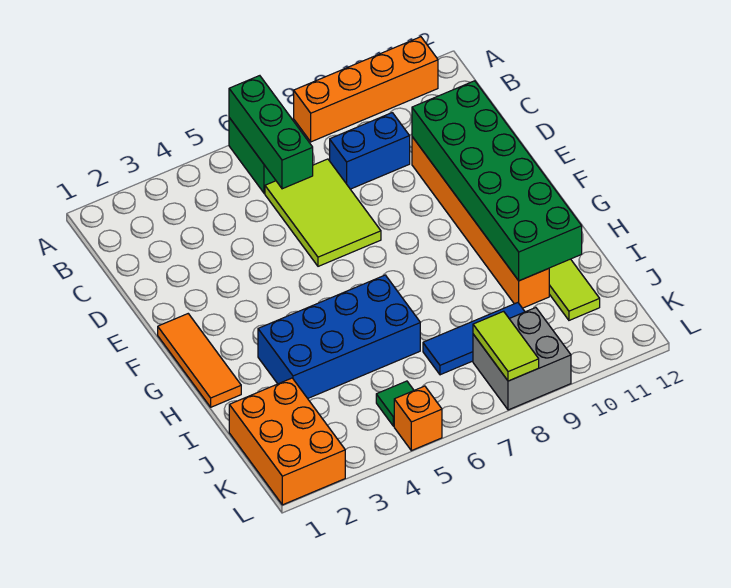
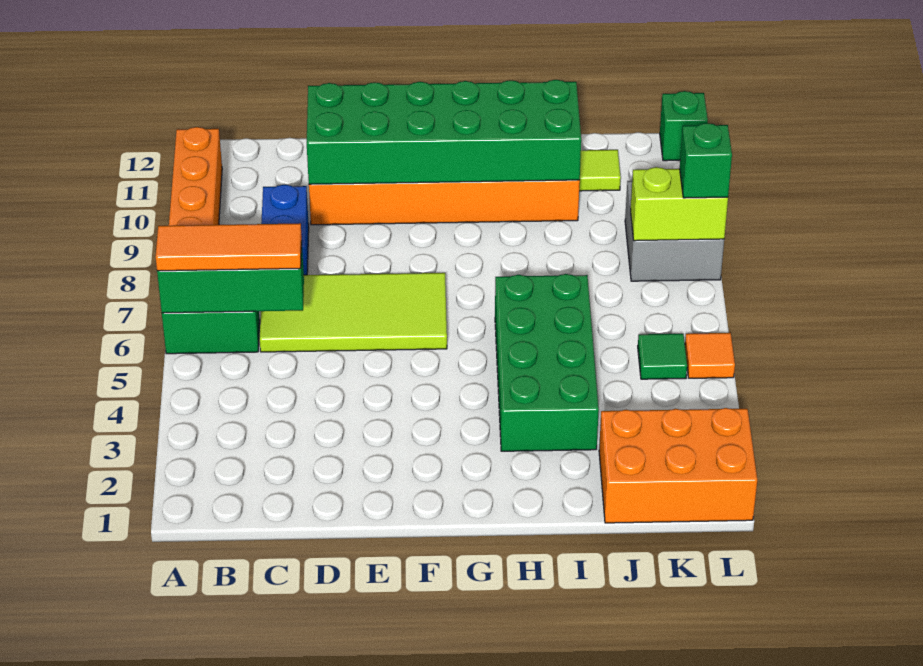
lime tile C6:E7 level 1 -> lime tile C6:F7 level 1
orange tile F1:H1 level 1 -> orange tile A6:C6 level 3
blue brick H3:I6 level 1 -> green brick H3:I6 level 1
blue tile J7:J9 level 1 -> none
lime tile K8:L8 level 2 -> lime brick K8:L8 level 2
orange brick L5 level 1 -> orange tile L5 level 1
none -> green brick L8 level 3
none -> green brick L12 level 1

